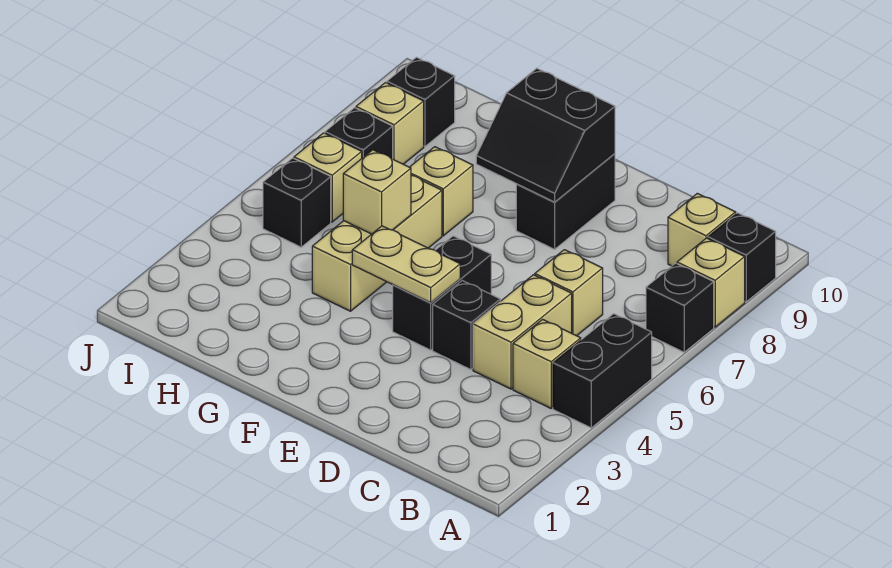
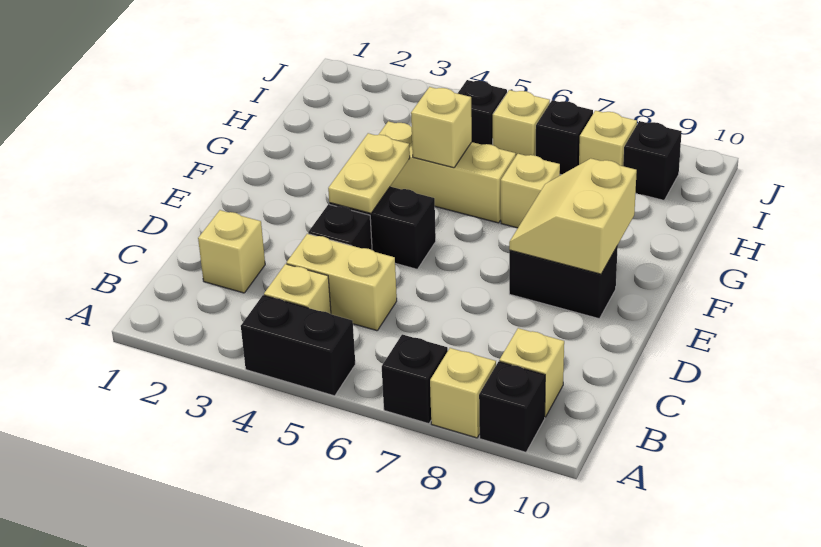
tan brick C6 level 1 -> tan brick C2 level 1
black slope E8:F9 level 2 top 9 -> tan slope E8:F9 level 2 top 9

